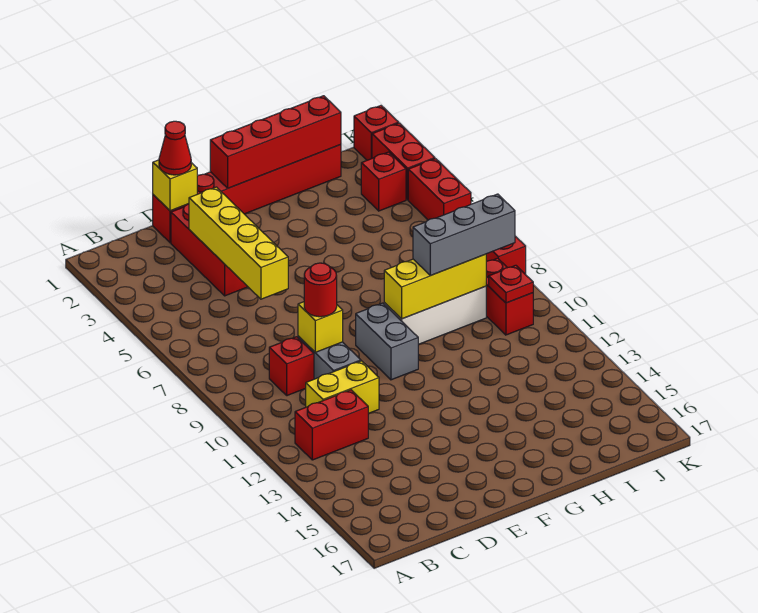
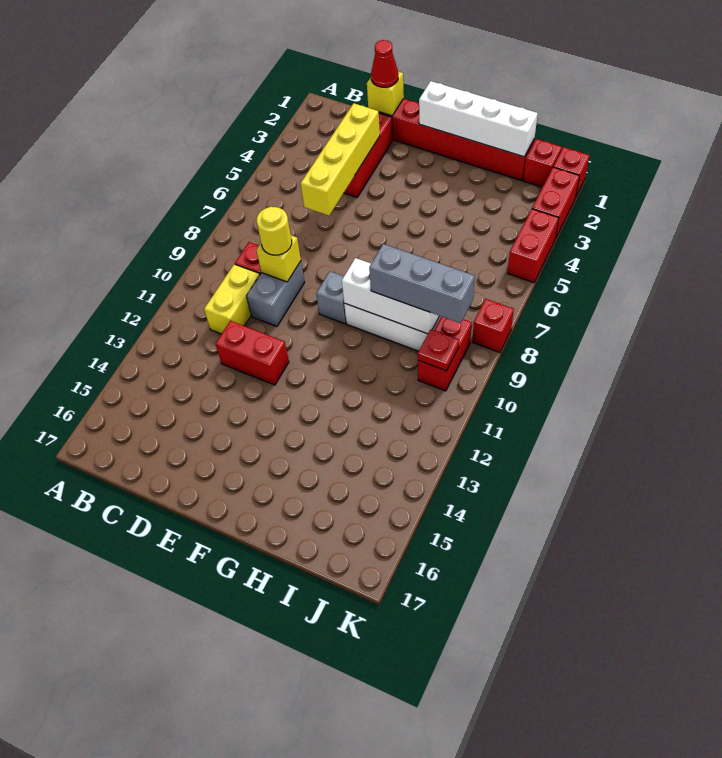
red brick B12:C12 level 1 -> red brick D12:E12 level 1
yellow brick C11:D11 level 1 -> yellow brick C10:C11 level 1
red round brick D9 level 3 -> yellow round brick D9 level 3
red brick F1:I1 level 2 -> white brick F1:I1 level 2
grey brick F9:F10 level 1 -> grey brick F9 level 1
yellow brick G9:I9 level 2 -> white brick G9:I9 level 2
red brick J3 level 1 -> red brick J1 level 1

